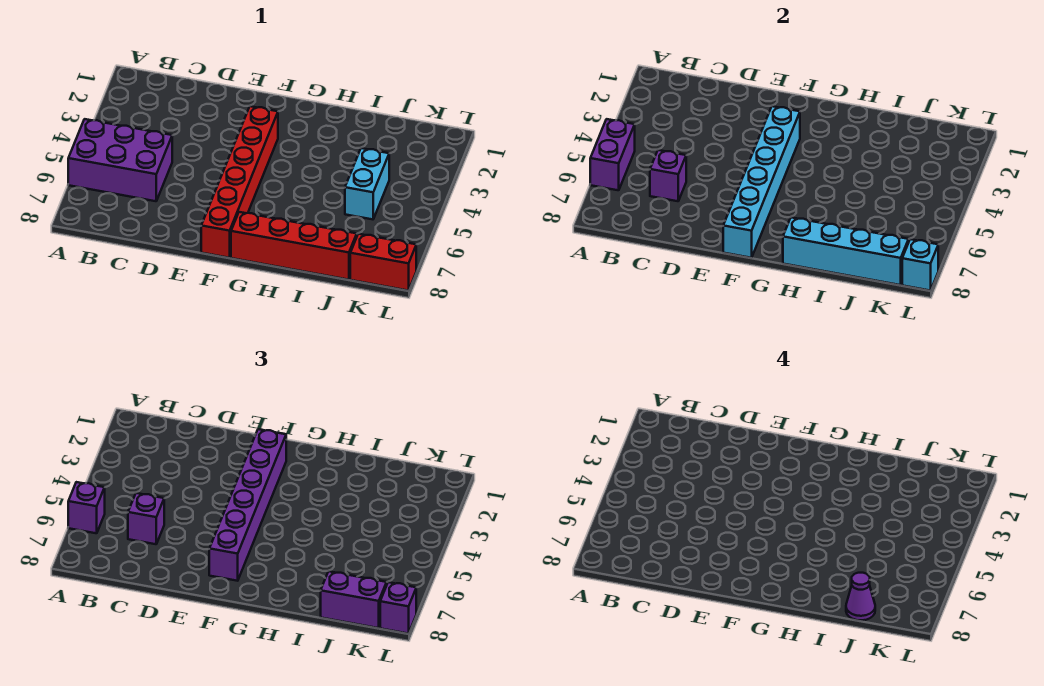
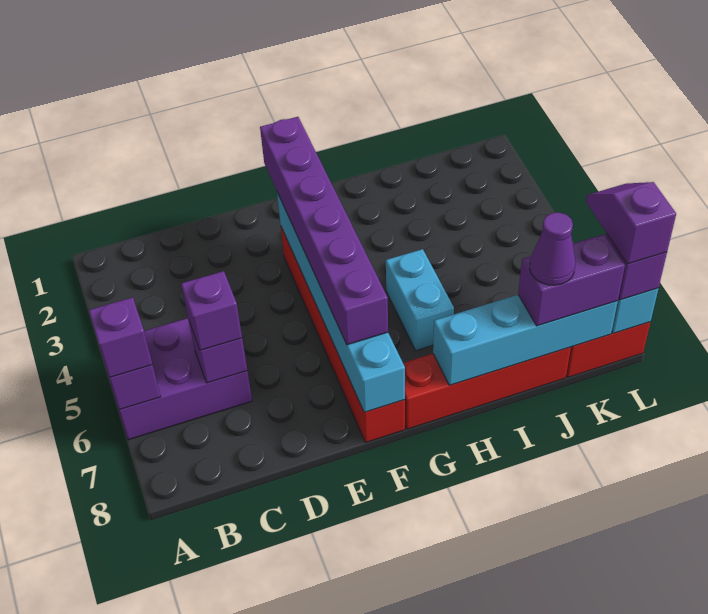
cyan brick J4:J5 level 1 -> cyan brick H5:H6 level 1
none -> purple slope L7:L8 level 4 top 8

